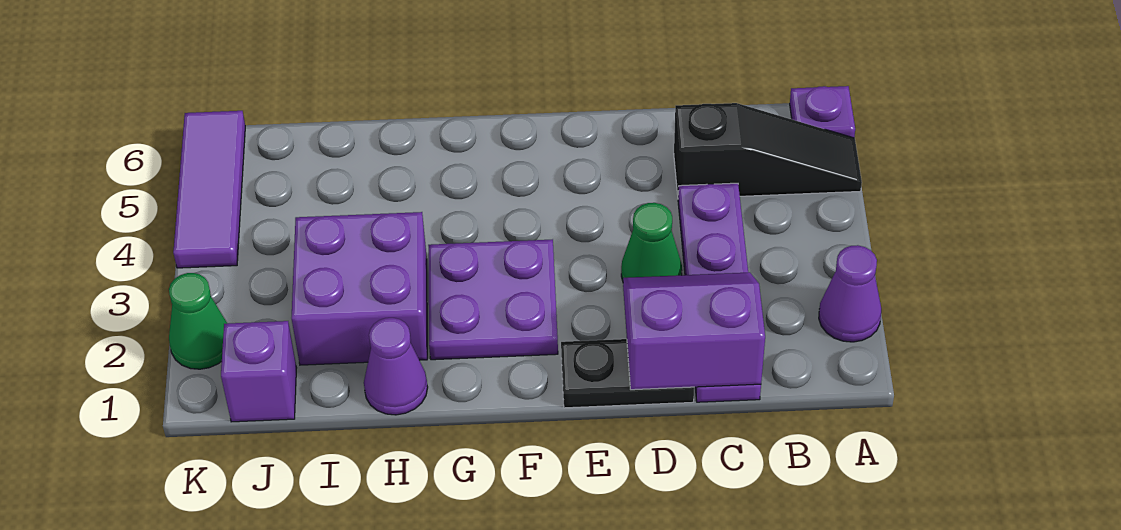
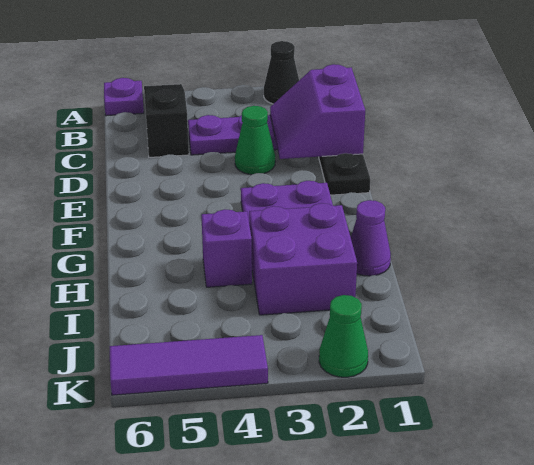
purple cone A2 level 1 -> black cone A2 level 1
purple brick J1 level 1 -> purple brick H4 level 1

